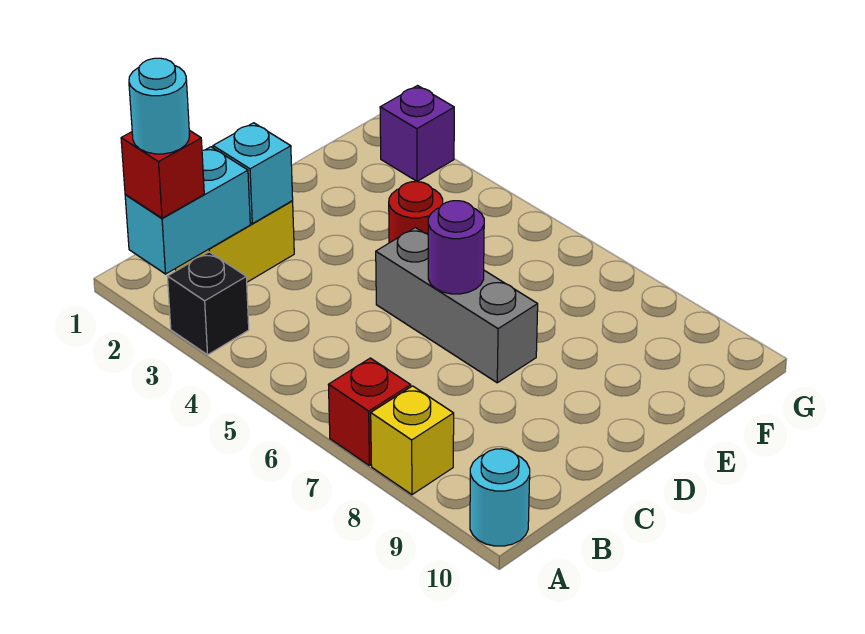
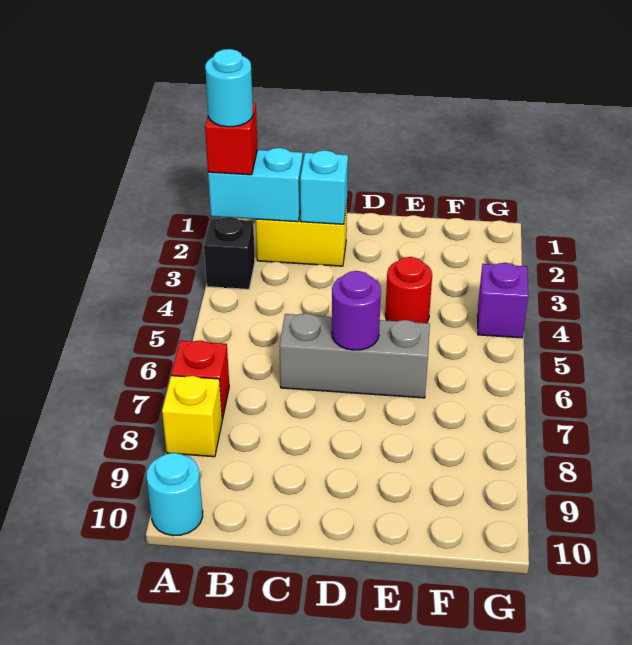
grey brick D5:D7 level 1 -> grey brick C6:E6 level 1
purple brick G2 level 1 -> purple brick G4 level 1

